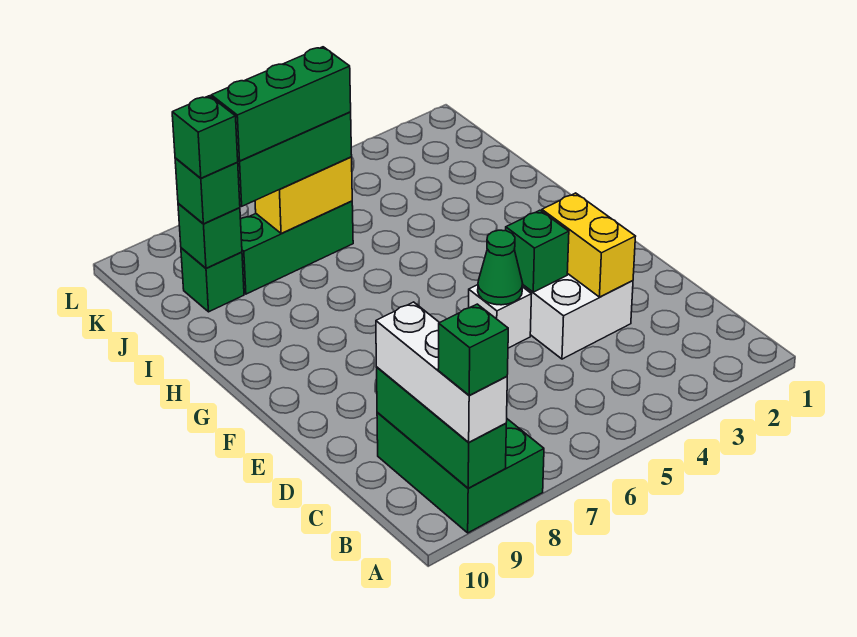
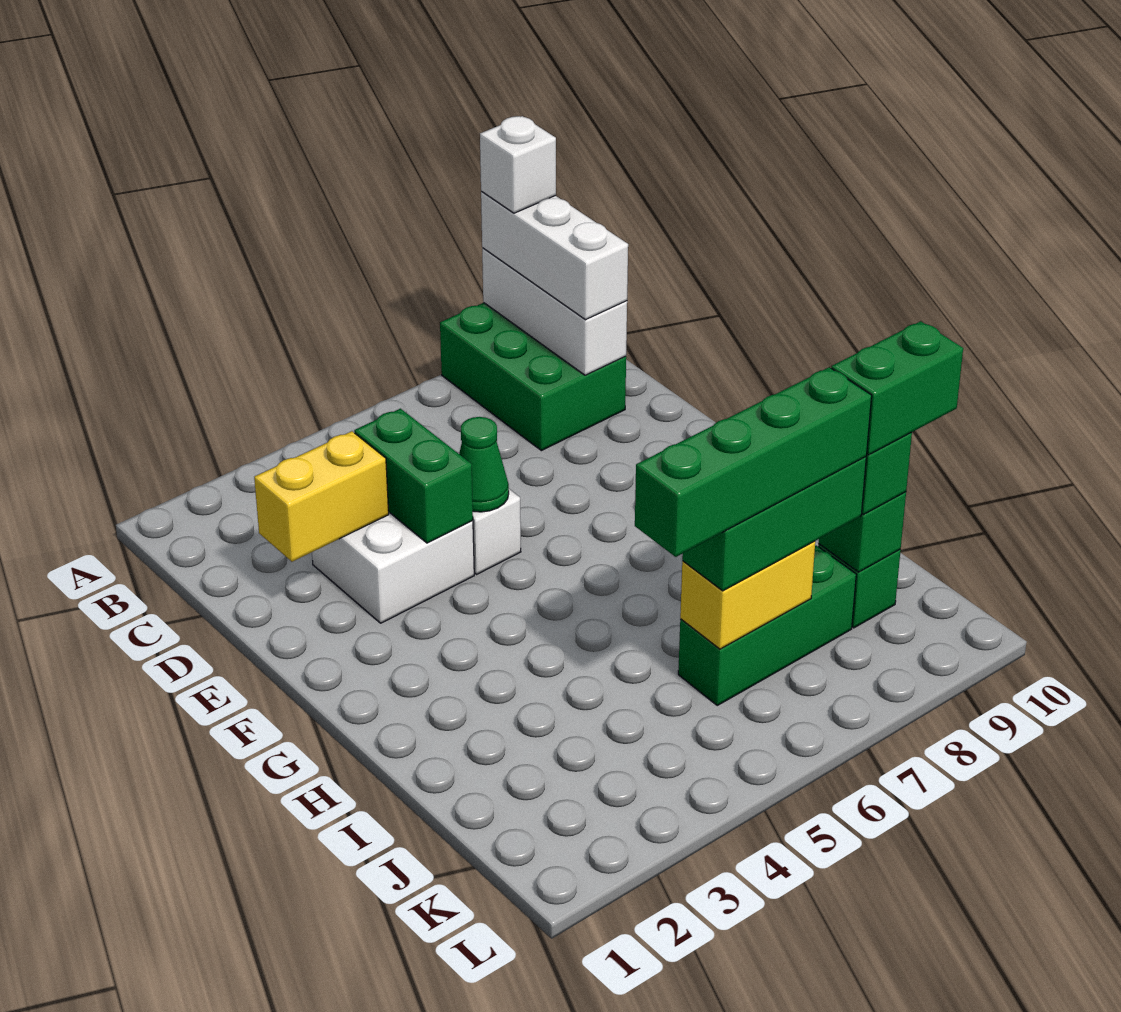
green brick A9:C9 level 2 -> white brick A9:C9 level 2
green brick A9 level 4 -> white brick A9 level 4
yellow brick D3:E3 level 2 -> yellow brick D2:D3 level 2
green brick E4 level 2 -> green brick D4:E4 level 2
green brick J6:J8 level 4 -> green brick J5:J8 level 4
green brick J9 level 4 -> green brick J9:J10 level 4

